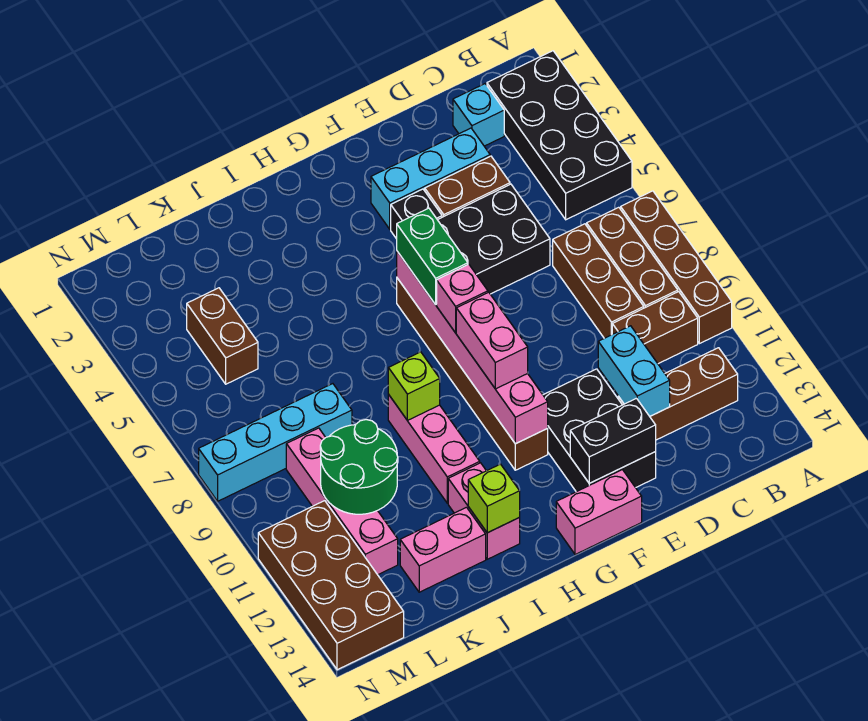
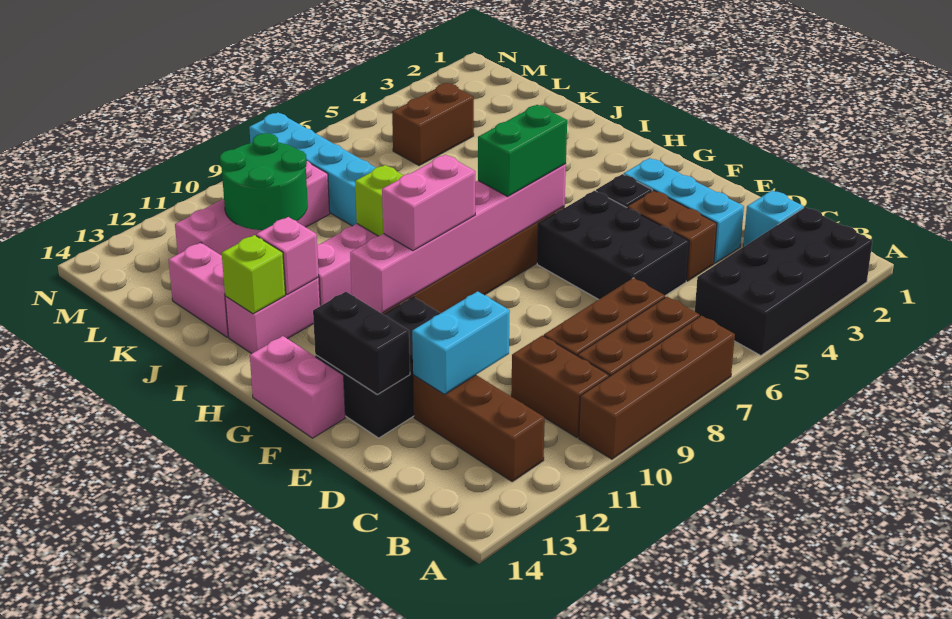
pink brick G8 level 3 -> pink brick I12 level 2
brown brick M11:N14 level 1 -> none

